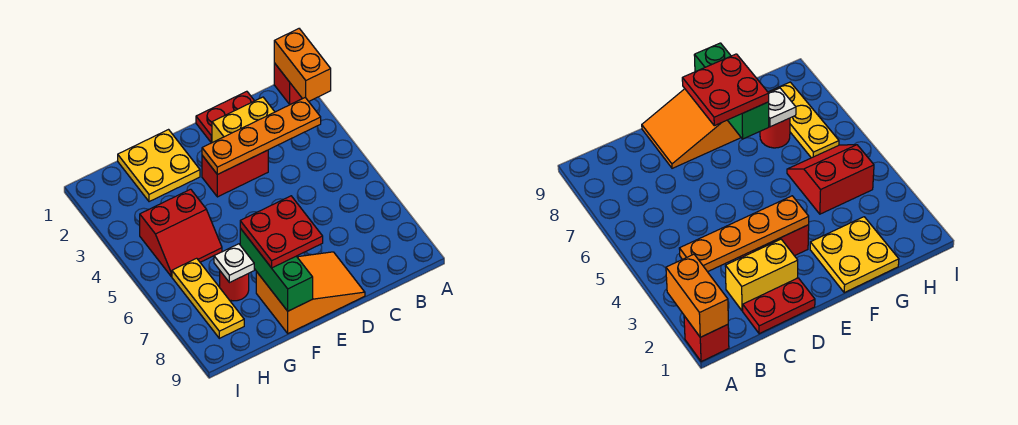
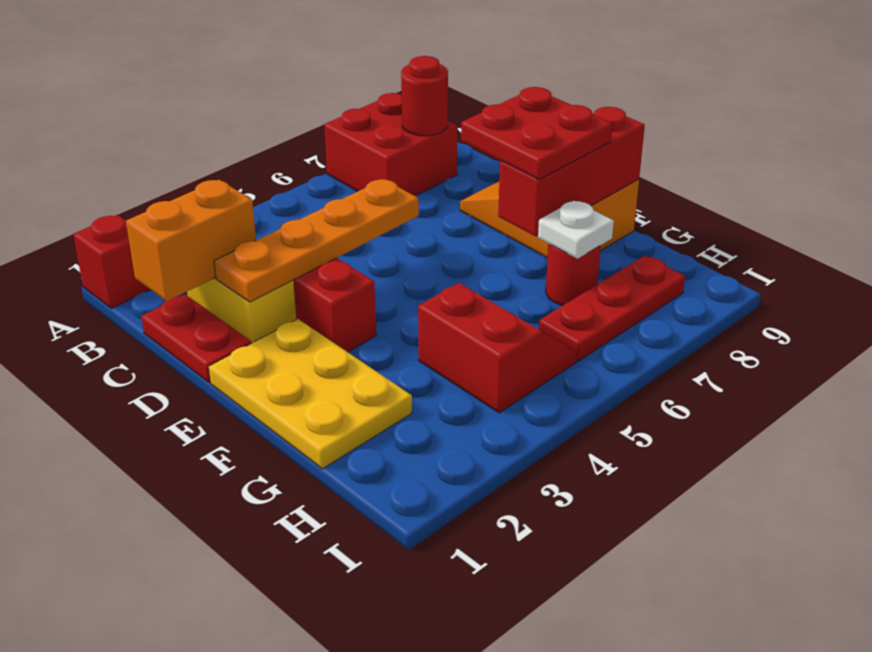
orange brick A1:A2 level 2 -> orange brick C1:C2 level 2
none -> red brick A7:B8 level 1
orange plate B3:E3 level 2 -> orange plate D2:D5 level 2
none -> red round brick B8 level 2
yellow plate F1:G2 level 1 -> yellow plate E1:G2 level 1
green brick F7:F9 level 2 -> red brick F7:F9 level 2
yellow plate H6:H8 level 1 -> red plate H6:H8 level 1

